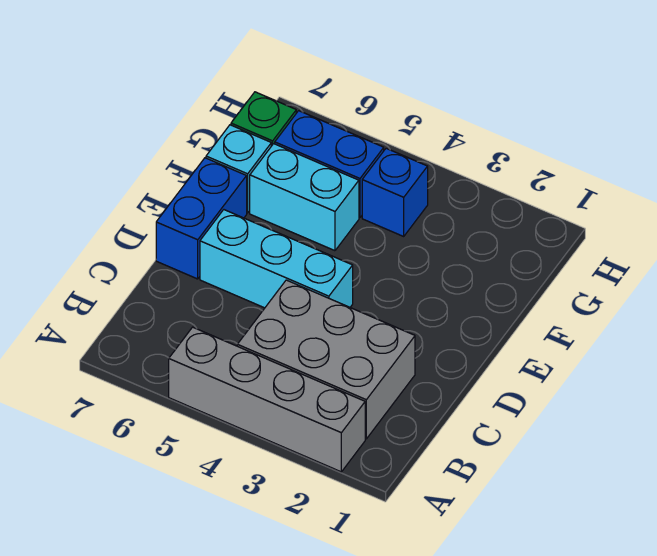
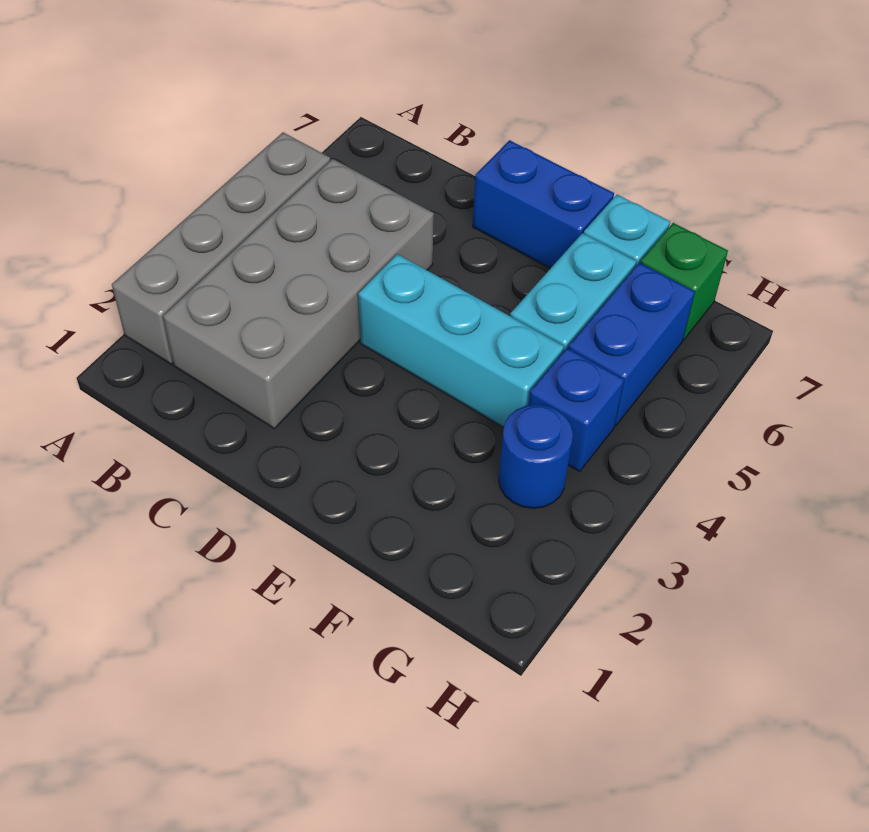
grey brick B2:C4 level 1 -> grey brick B2:C5 level 1
cyan brick D4:D6 level 1 -> cyan brick D4:F4 level 1
none -> blue round brick G3 level 1

